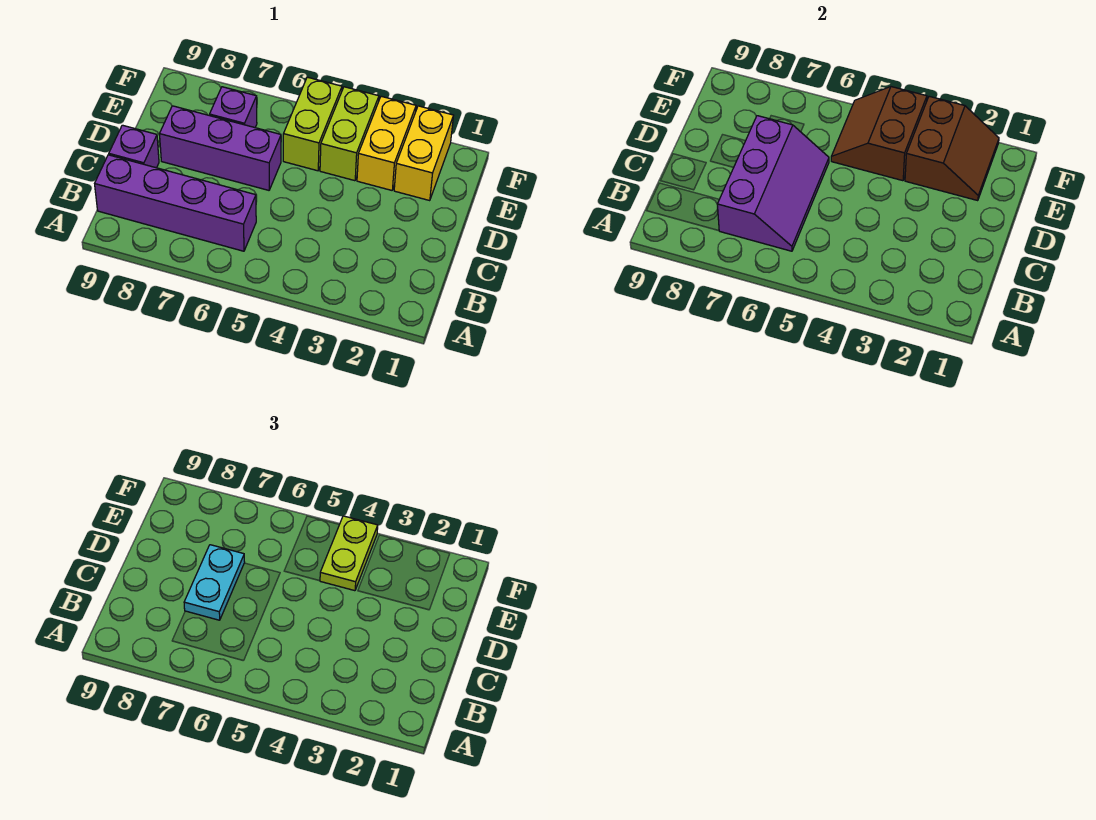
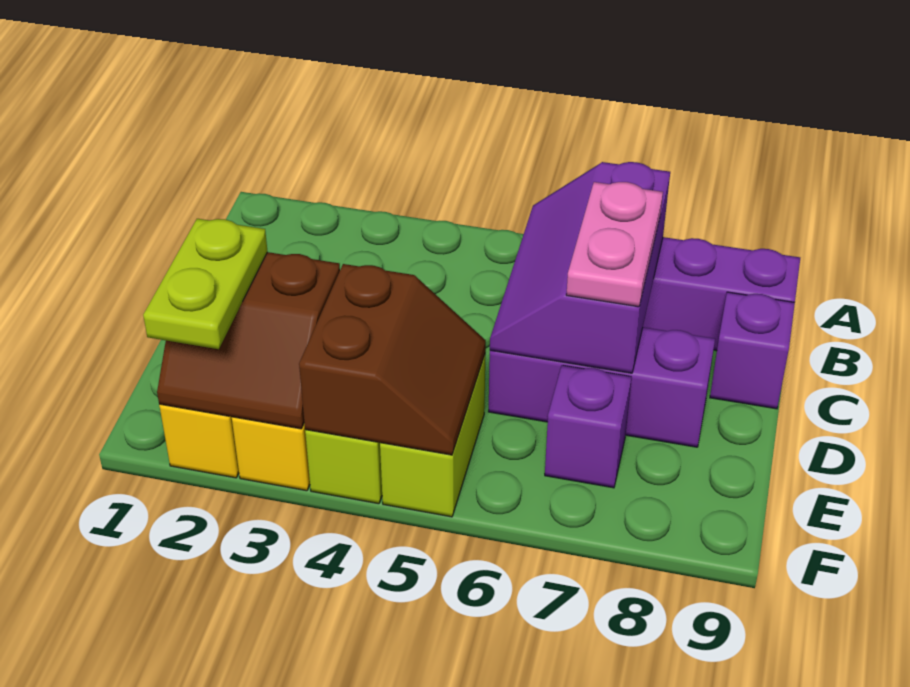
cyan plate C7:D7 level 3 -> pink plate C7:D7 level 3
brown slope E2:F3 level 2 top 3 -> brown slope E2:F3 level 2 top E
lime plate E4:F4 level 3 -> lime plate E2:F2 level 3

